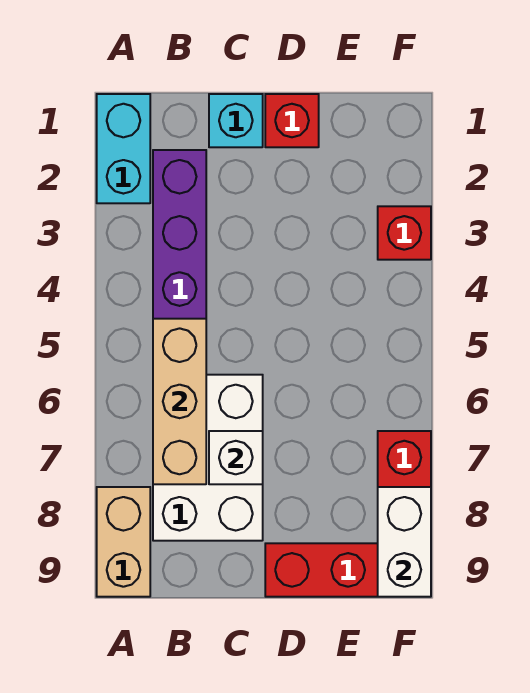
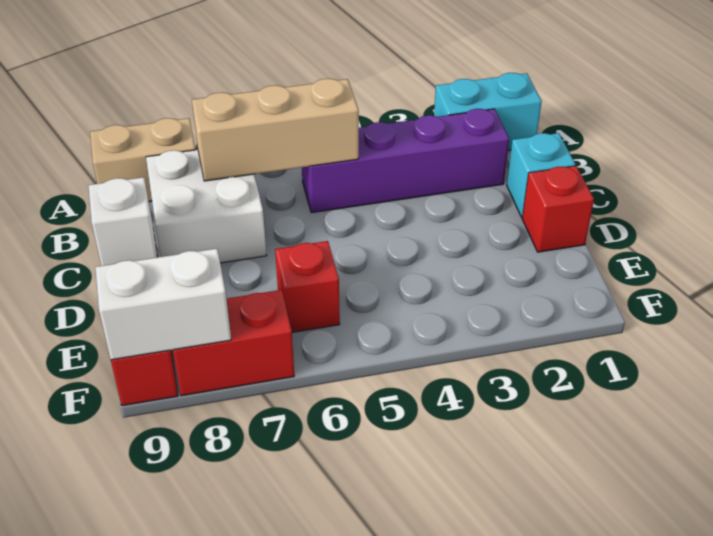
white brick B6:C8 level 1 -> white brick B7:C8 level 1
white brick C7 level 2 -> white brick D9 level 2
red brick F3 level 1 -> red brick E6 level 1

